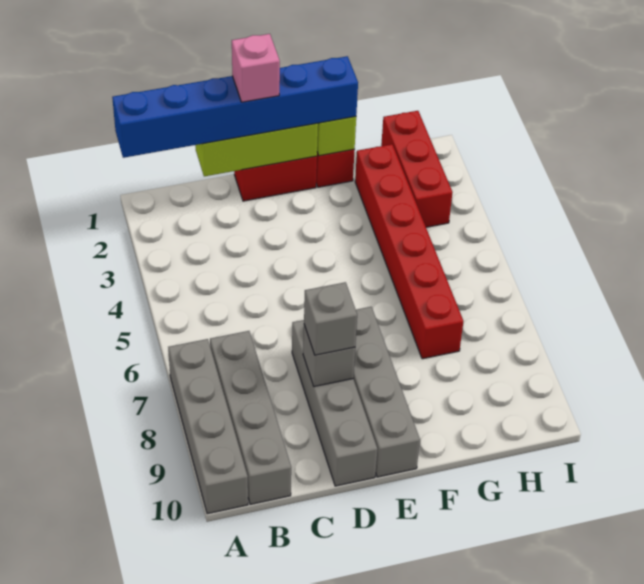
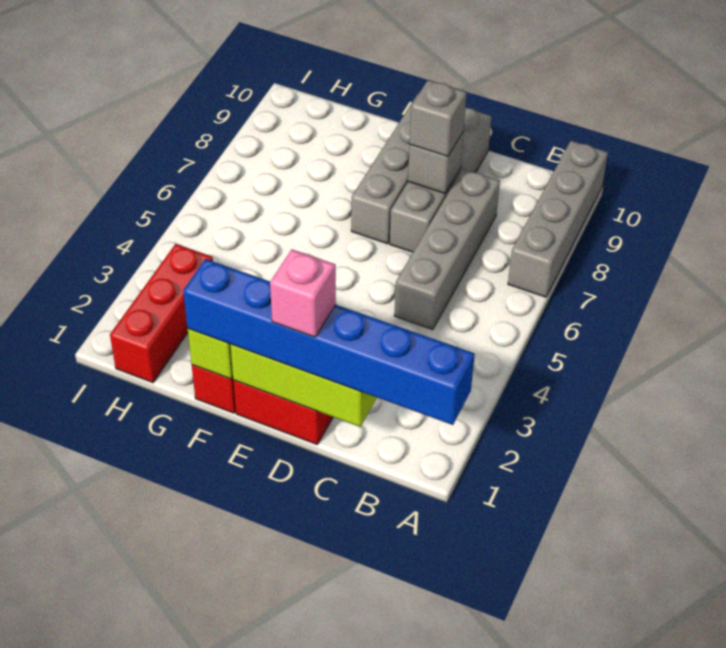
grey brick B7:B10 level 1 -> grey brick C5:C8 level 1
red brick G2:G7 level 1 -> none

